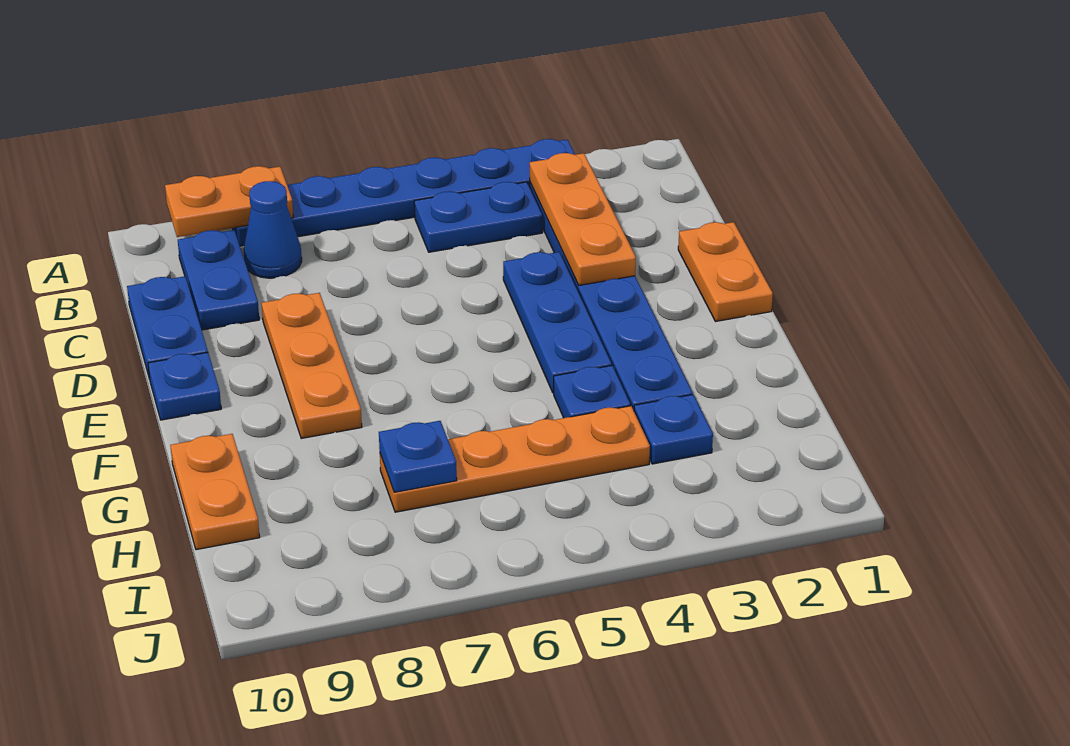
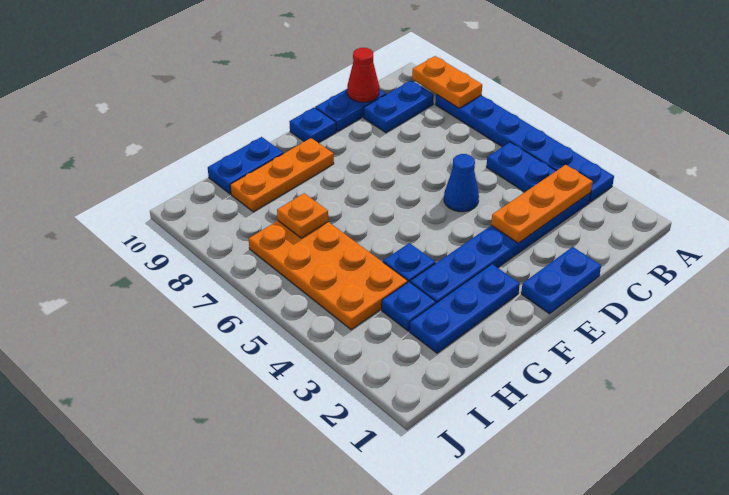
blue cone B8 level 1 -> blue cone D5 level 1
none -> red cone C10 level 2
orange plate D1:E1 level 1 -> blue plate D1:E1 level 1
blue plate D4:F4 level 1 -> blue plate F2:H2 level 1
orange plate D8:F8 level 1 -> orange plate F9:H9 level 1
orange plate G10:H10 level 1 -> blue plate G10:H10 level 1
orange plate H4:H7 level 1 -> orange plate H4:I7 level 1
blue plate H7 level 2 -> orange plate H7 level 2

